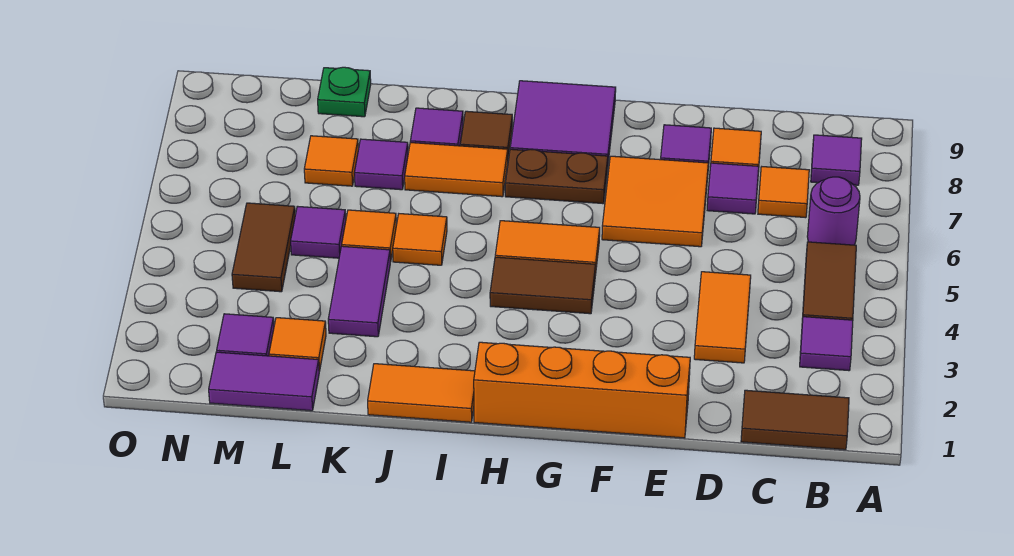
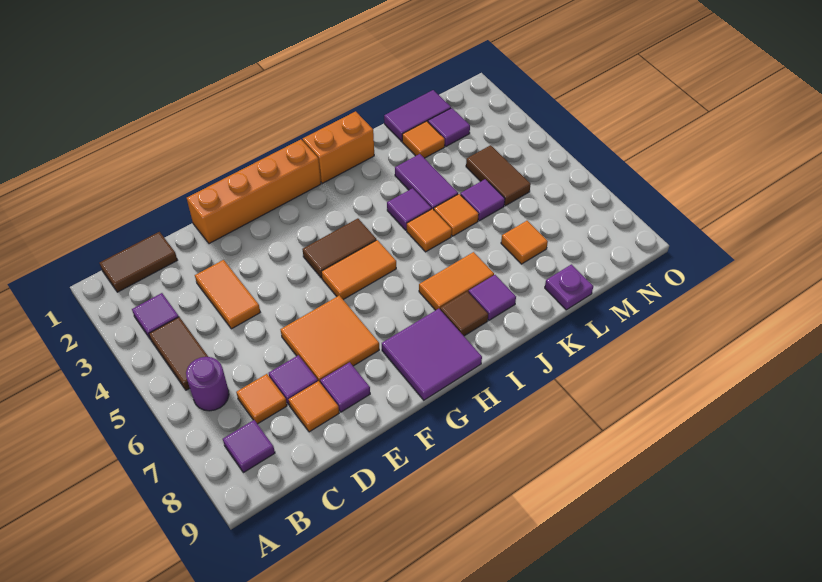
brown plate G7:H7 level 1 -> none
orange tile I1:J1 level 1 -> orange brick I1:J1 level 1
purple tile K7 level 1 -> purple tile J4 level 1
green plate L9 level 1 -> purple plate L9 level 1

